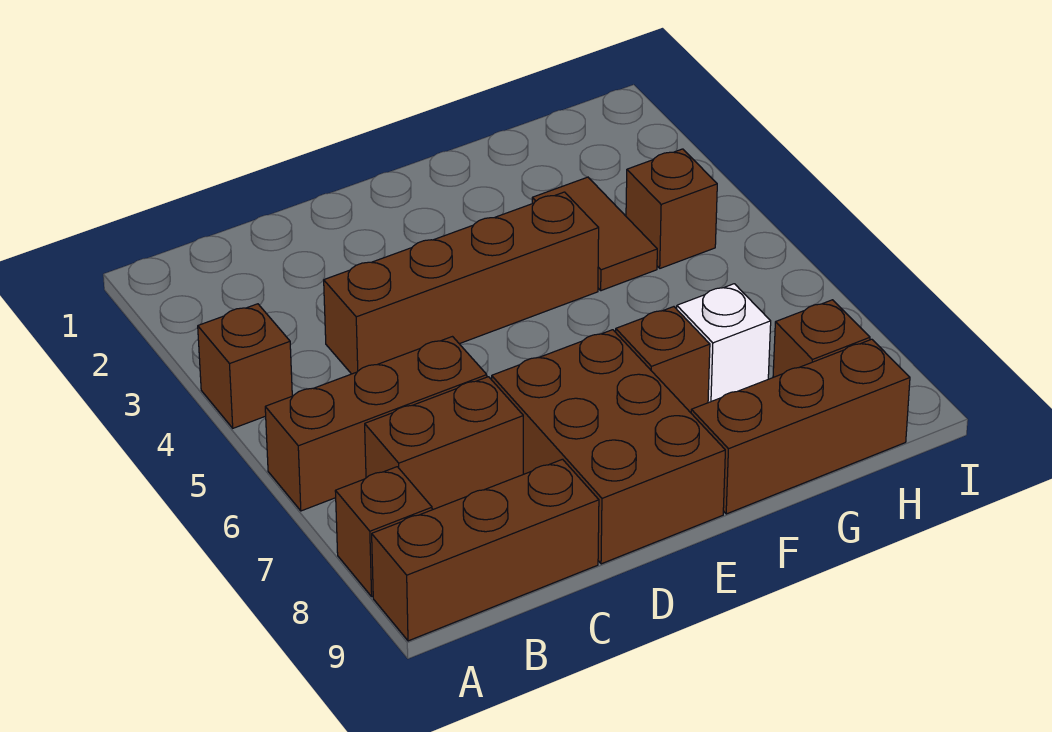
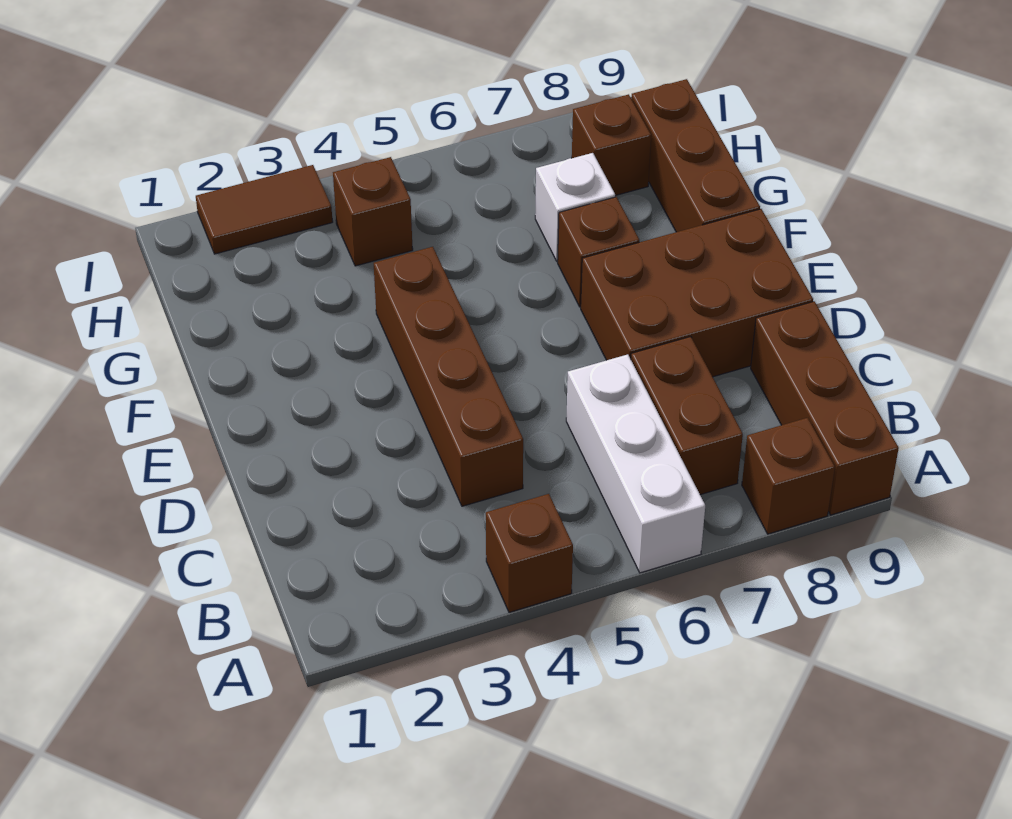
brown brick A6:C6 level 1 -> white brick A6:C6 level 1
brown tile G3:G4 level 1 -> brown tile I2:I3 level 1

